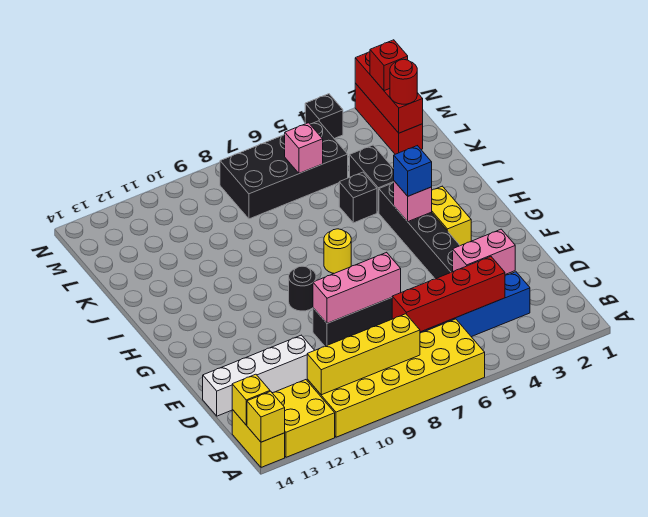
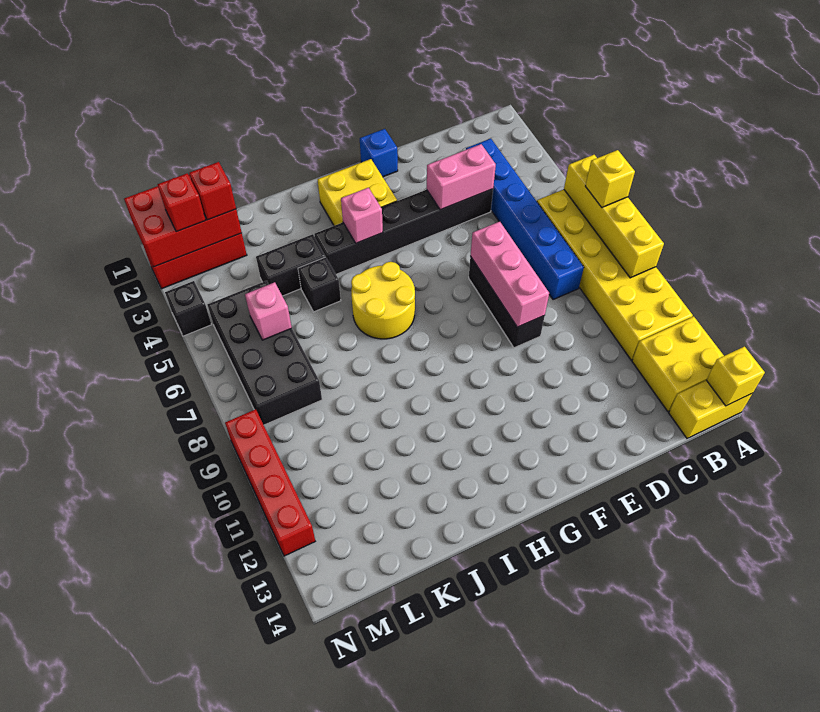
yellow brick B8:B11 level 2 -> yellow brick A6:A9 level 2
yellow brick B14 level 2 -> yellow brick A7 level 3
red brick C4:C7 level 2 -> red brick N9:N12 level 1
pink brick D3:D4 level 2 -> pink brick D4:E4 level 2
white brick D11:D14 level 1 -> none
yellow brick G3:H3 level 1 -> yellow brick G2:H3 level 1
black round brick G9 level 1 -> none
blue brick H4 level 3 -> blue brick F1 level 1
yellow round brick H7 level 1 -> yellow round brick H6:I7 level 1
red brick L2:N2 level 2 -> red brick L1:N2 level 2
red round brick L2 level 3 -> red brick L2 level 3

